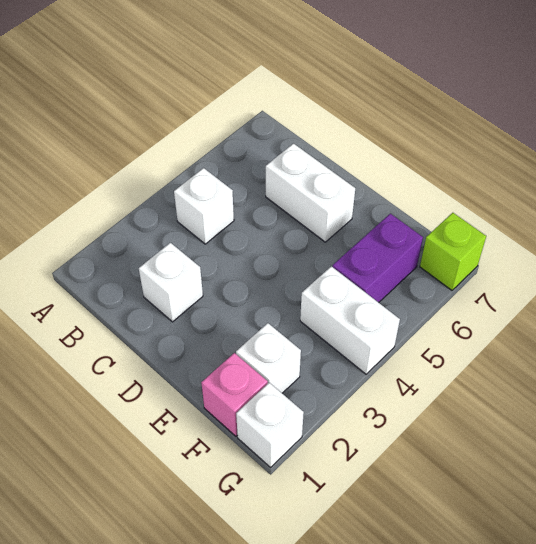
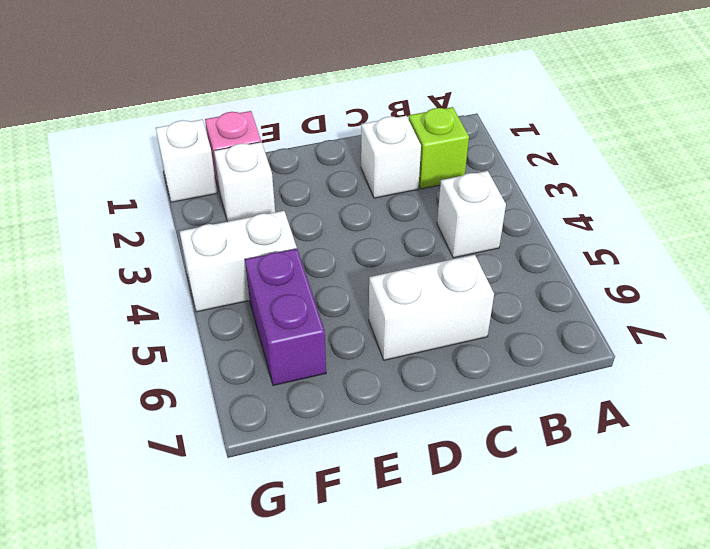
lime brick G7 level 1 -> lime brick B2 level 1

